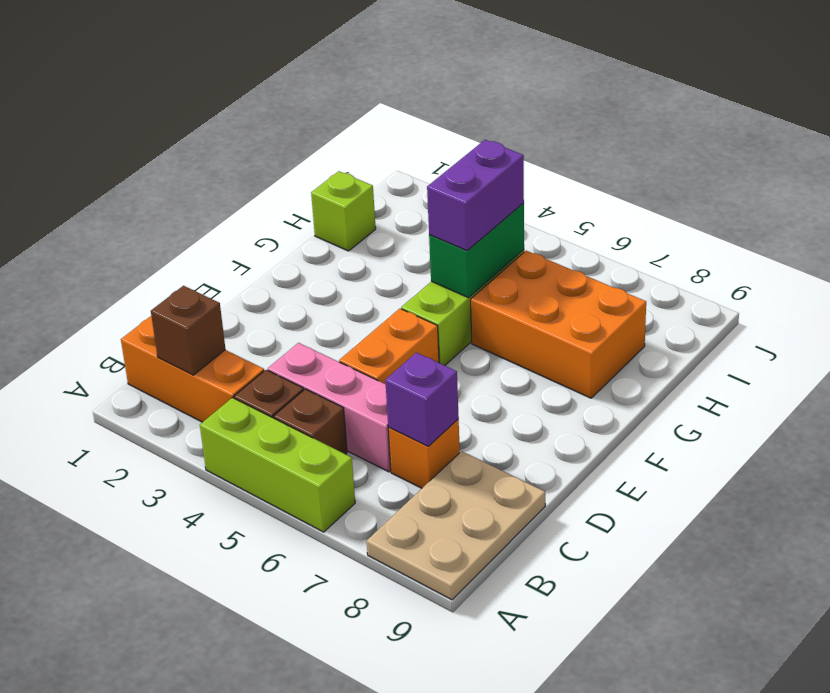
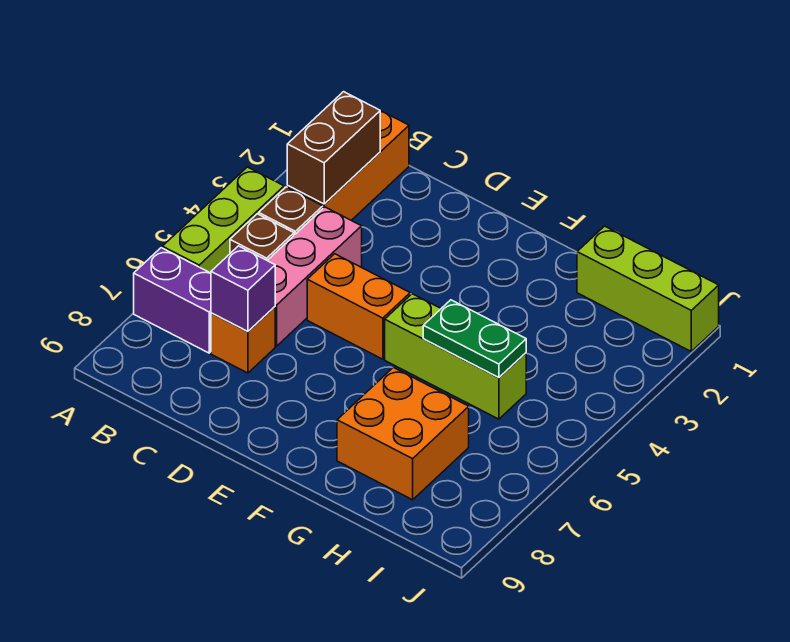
tan plate A8:C9 level 1 -> none
brown brick B2 level 2 -> brown brick B2:B3 level 2
green brick G5:H5 level 2 -> green plate G5:H5 level 2
purple brick G5:H5 level 3 -> purple brick A7:B7 level 1
orange brick G6:H8 level 1 -> orange brick G7:H8 level 1
lime brick H1 level 1 -> lime brick H1:J1 level 1

